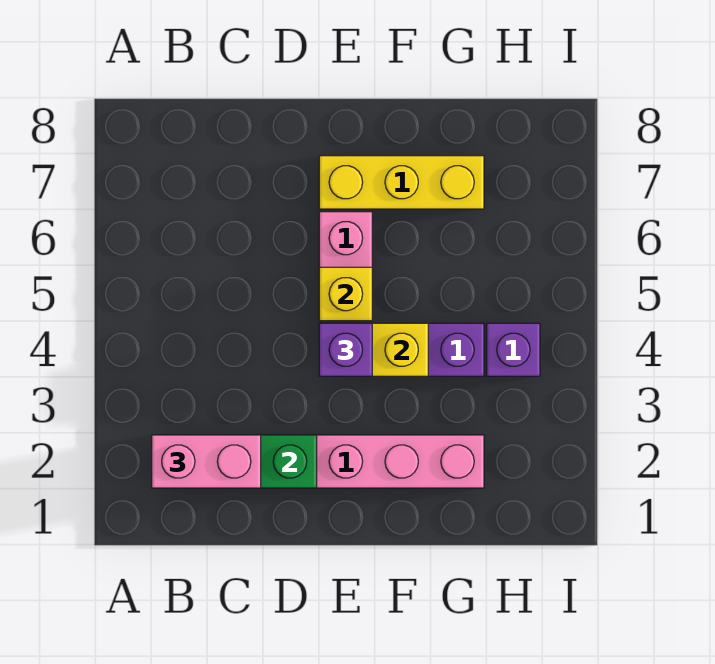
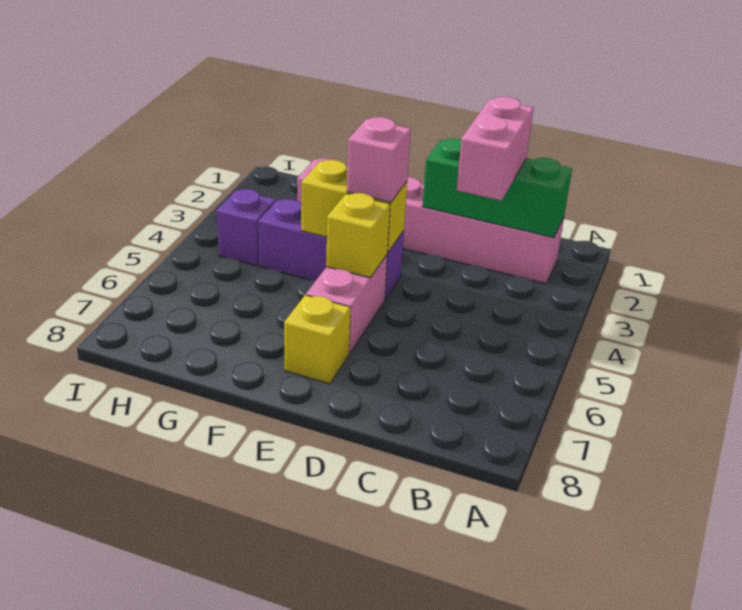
pink brick B2:C2 level 3 -> pink brick C2:C3 level 3
purple brick E4 level 3 -> pink brick E4 level 3
yellow brick E7:G7 level 1 -> yellow brick E7 level 1

